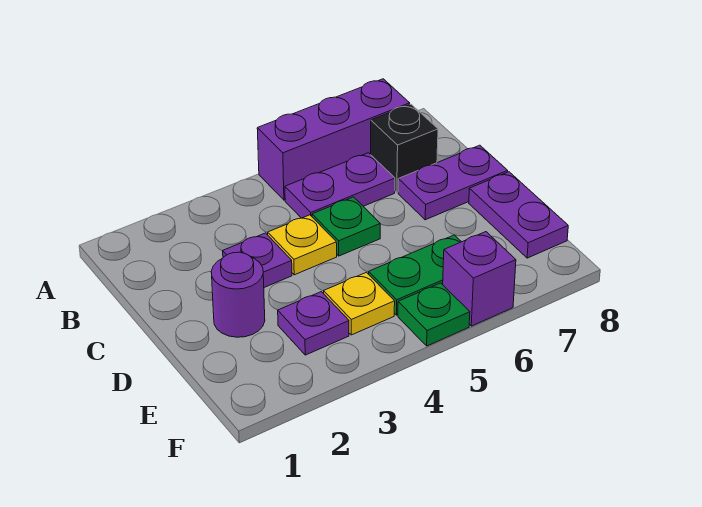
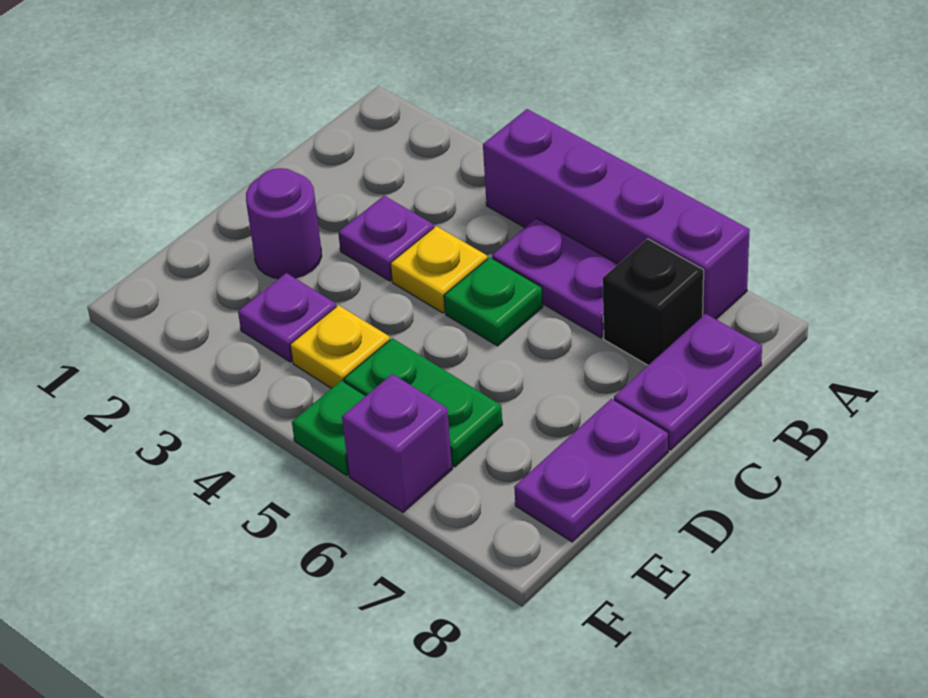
purple brick A5:A7 level 1 -> purple brick A4:A7 level 1
purple plate C7:C8 level 1 -> purple plate B8:C8 level 1

